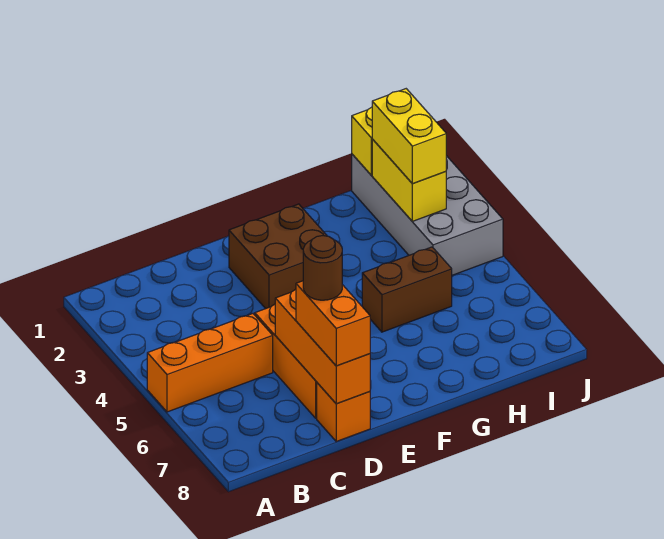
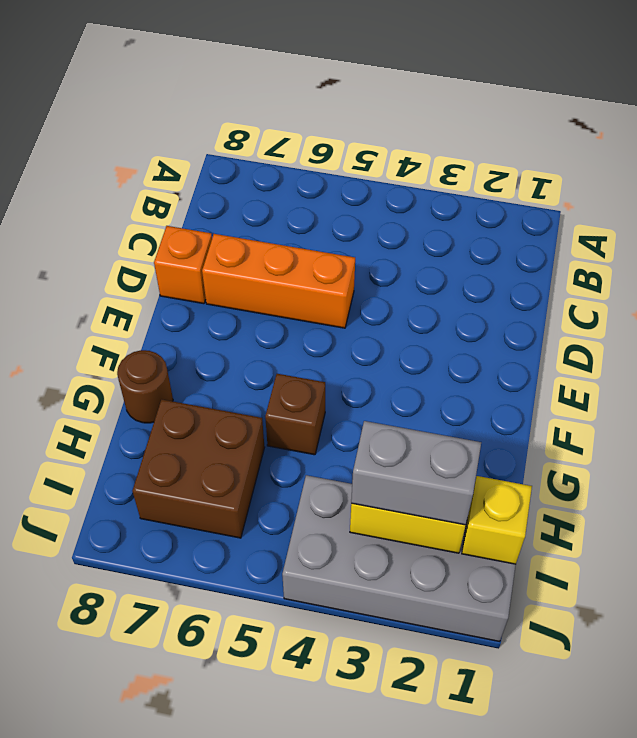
orange brick A5:C5 level 1 -> none
orange brick D6:D8 level 2 -> none
orange brick D7:D8 level 3 -> none
brown round brick D7 level 4 -> brown round brick G8 level 1
brown brick E2:F3 level 1 -> brown brick H6:I7 level 1
brown brick G5:H5 level 1 -> brown brick G5 level 1
yellow brick I2:I3 level 3 -> grey brick I2:I3 level 3

